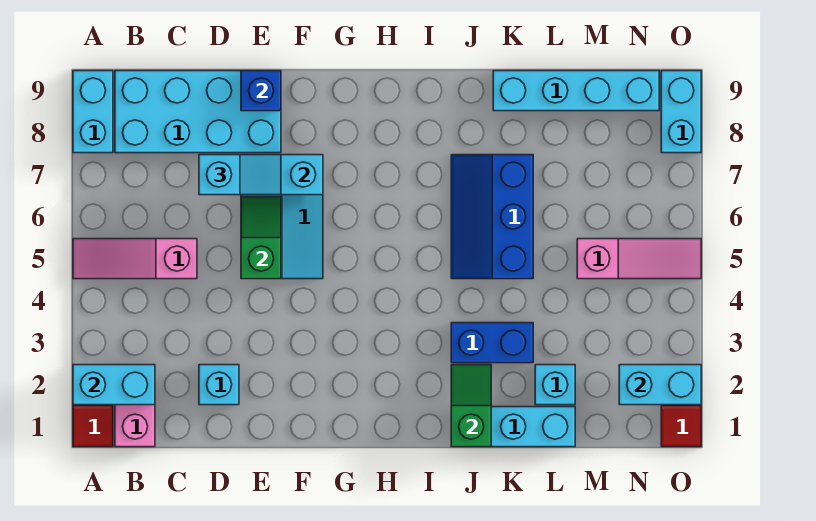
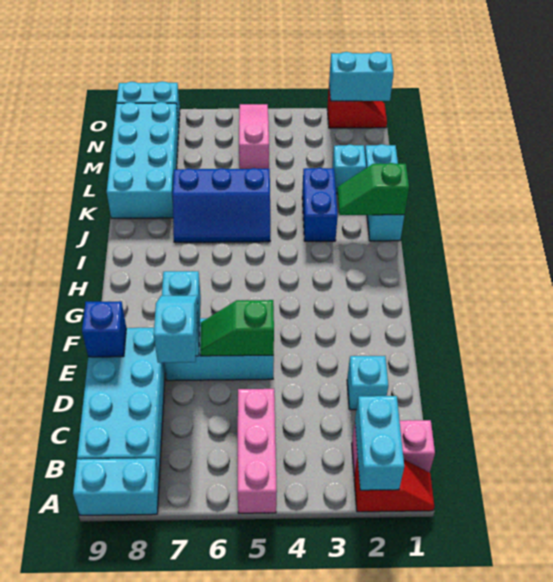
pink slope A5:C5 level 1 top C -> pink brick A5:C5 level 1
cyan brick K9:N9 level 1 -> cyan brick K8:N9 level 1
cyan brick N2:O2 level 2 -> cyan brick O1:O2 level 2

